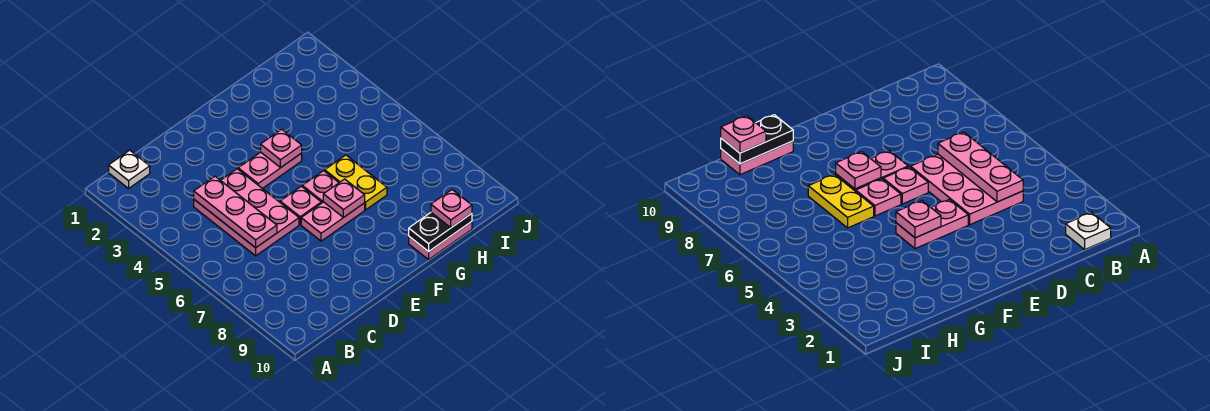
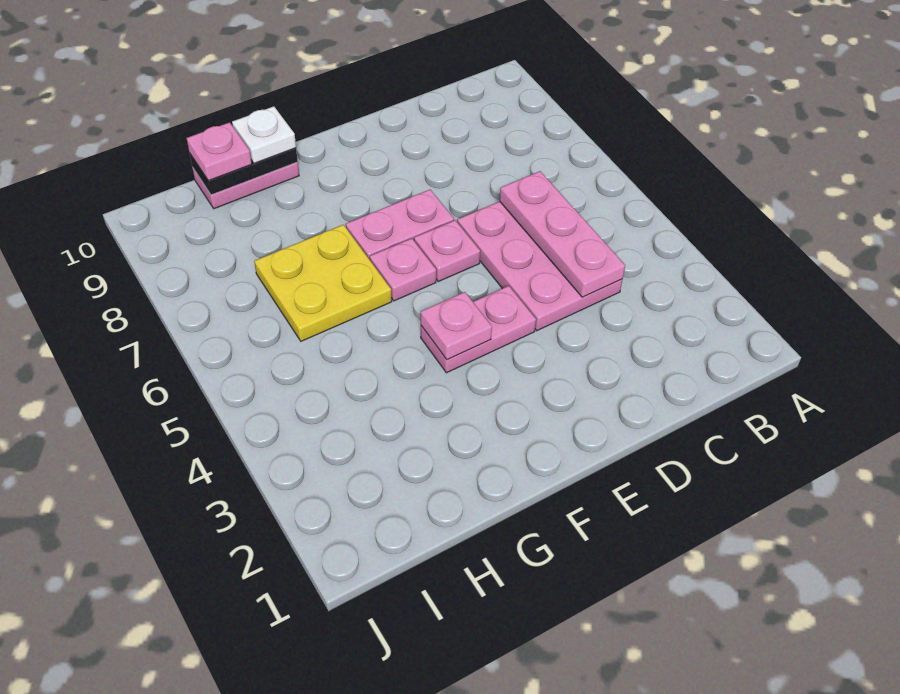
white plate B1 level 1 -> white plate G10 level 3
pink plate F7 level 2 -> none
yellow plate G6:G7 level 1 -> yellow plate G6:H7 level 1

